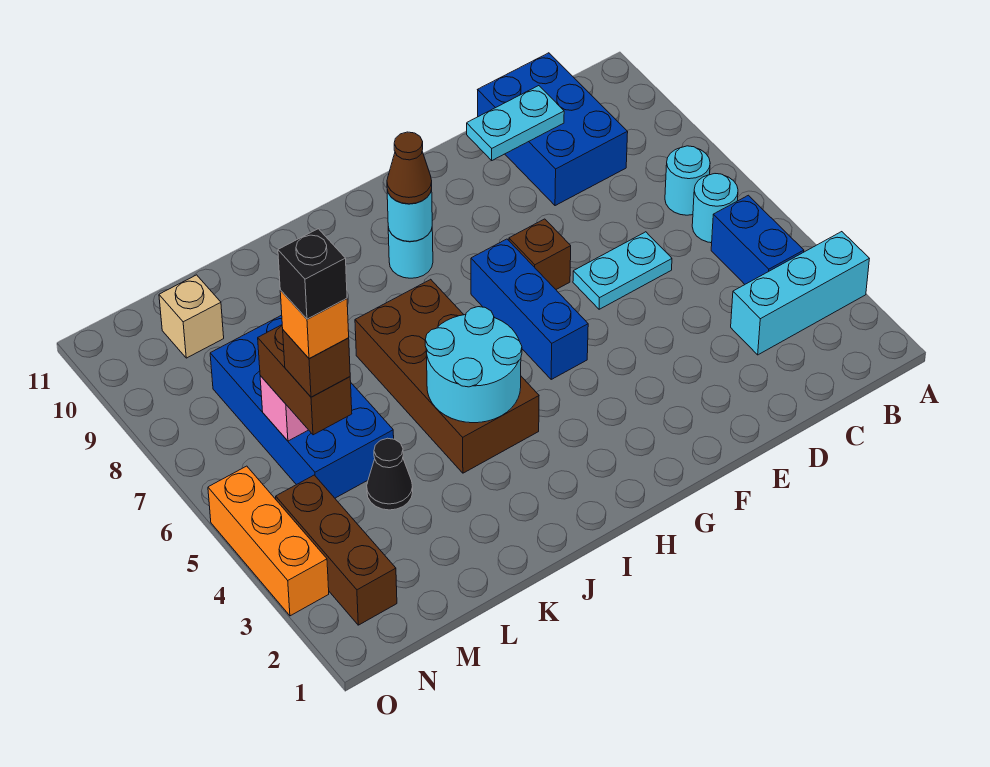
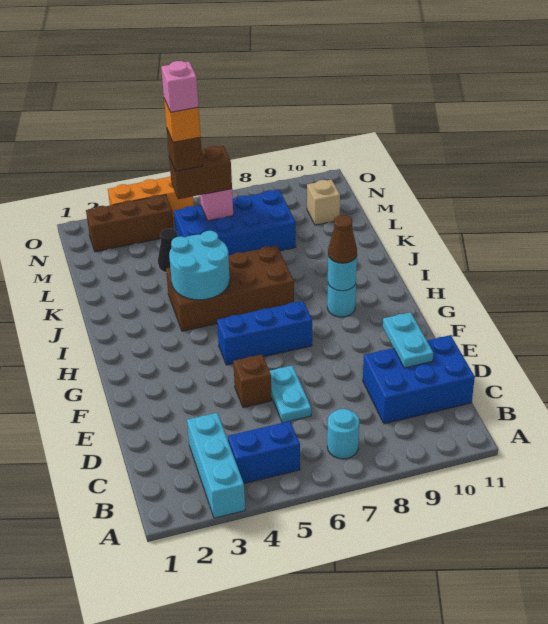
cyan round brick B6 level 1 -> none
brown brick F7 level 1 -> brown brick E5 level 1
black brick M5 level 6 -> pink brick M5 level 6

